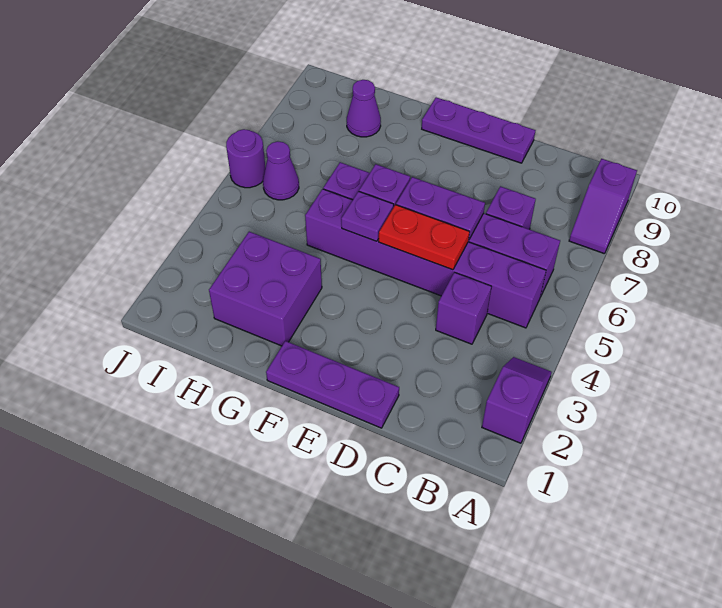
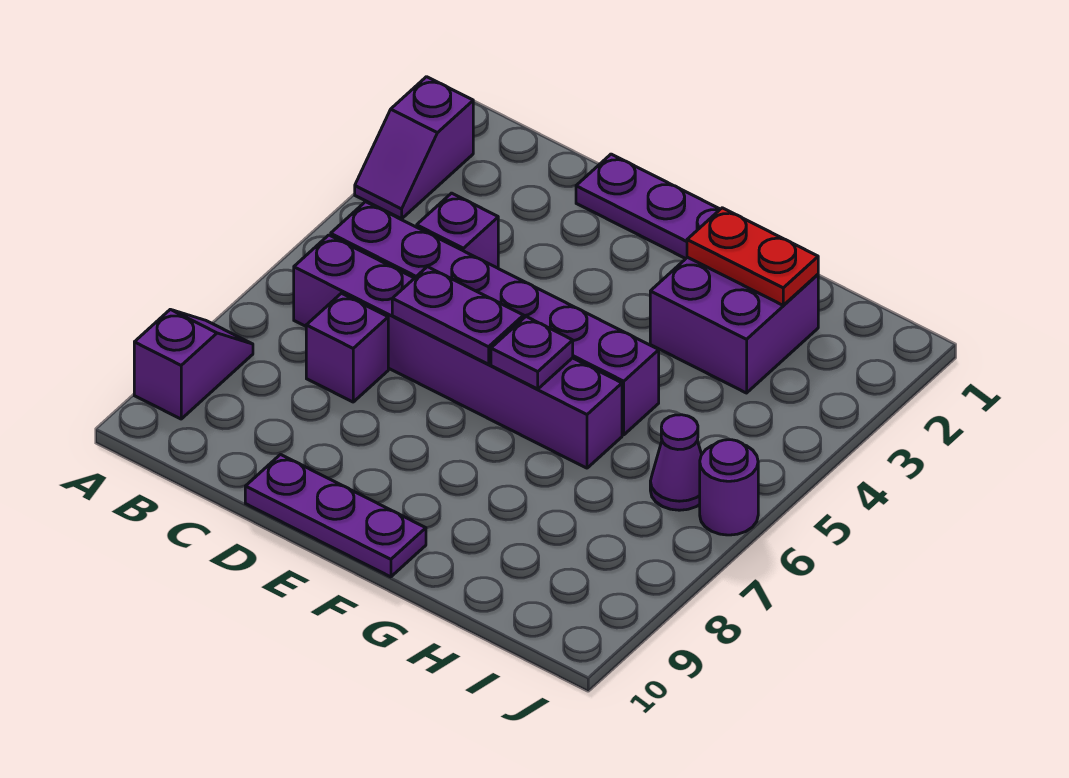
red plate D5:E5 level 2 -> red plate G2:H2 level 2
purple plate F5 level 2 -> none
purple cone H9 level 1 -> none

